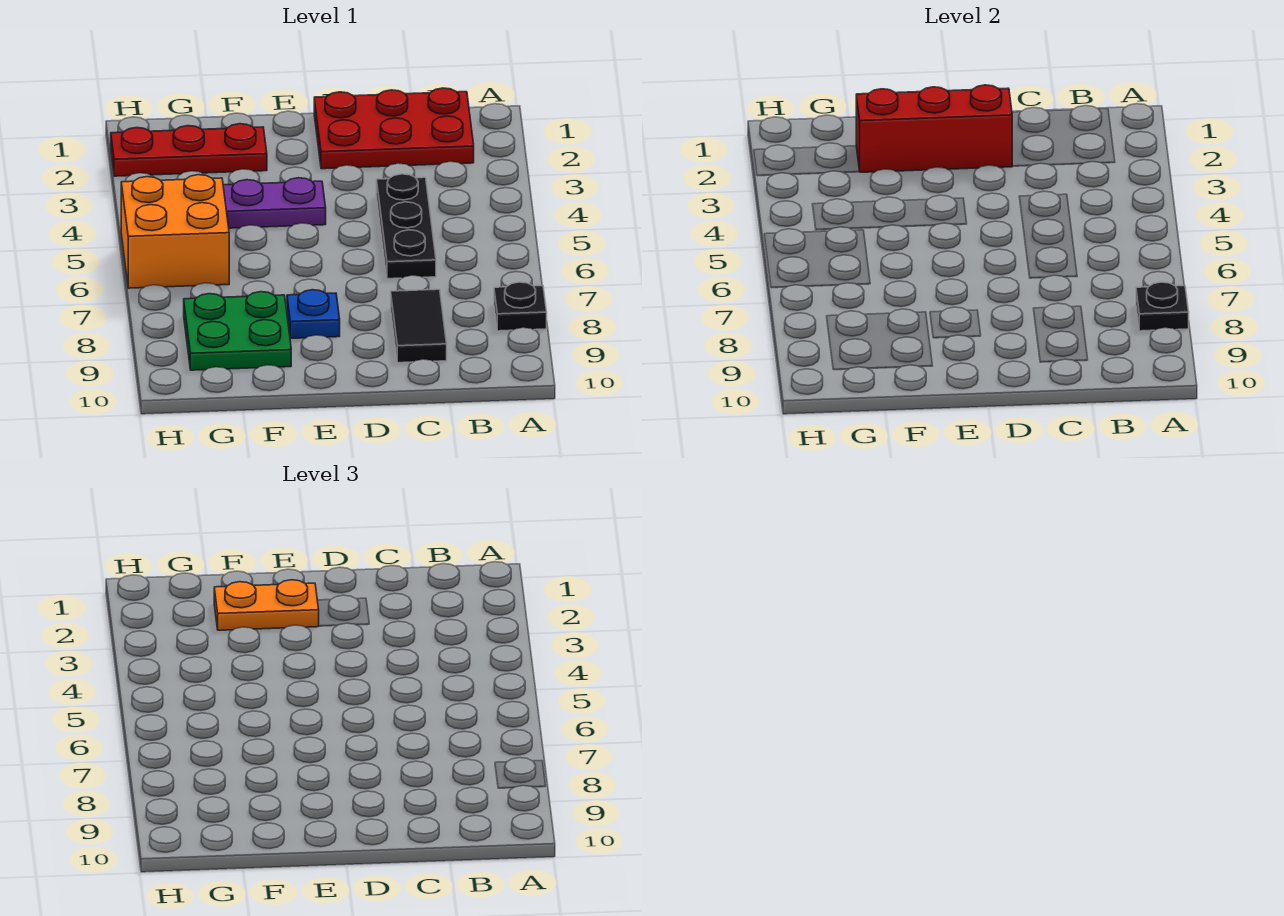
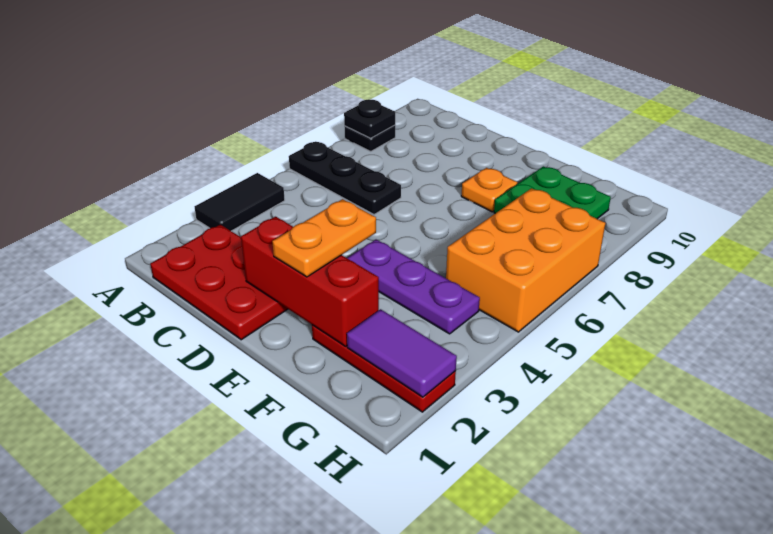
black plate C4:C6 level 1 -> black plate A6:C6 level 1
black tile C8:C9 level 1 -> black tile A3:A4 level 1
orange plate E2:F2 level 3 -> orange plate E2:E3 level 3
blue plate E8 level 1 -> orange plate E8 level 1
none -> purple tile G2:H2 level 2
orange brick G5:H6 level 1 -> orange brick G5:H7 level 1

